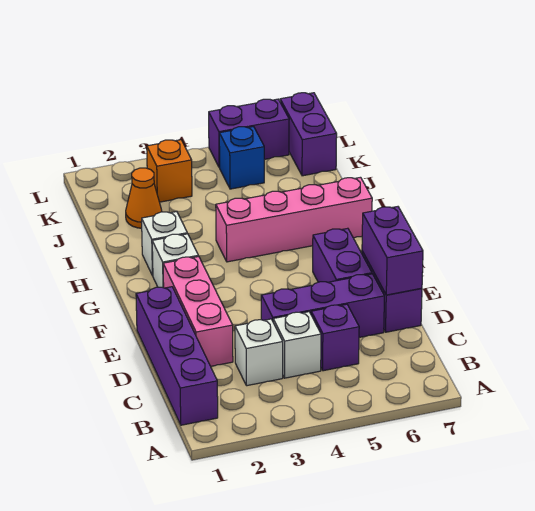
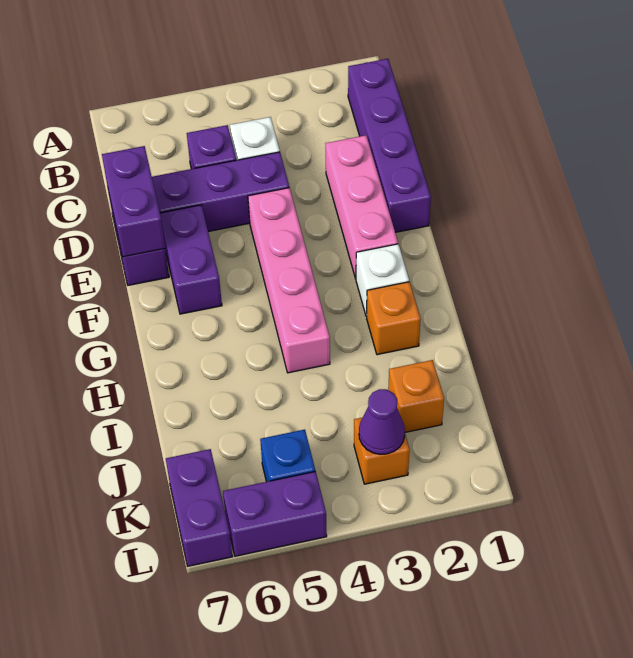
white brick C3 level 1 -> none
white brick H2 level 1 -> orange brick H2 level 1
pink brick H4:H7 level 1 -> pink brick E4:H4 level 1
orange cone J2 level 1 -> orange brick J2 level 1
none -> purple cone K3 level 2

